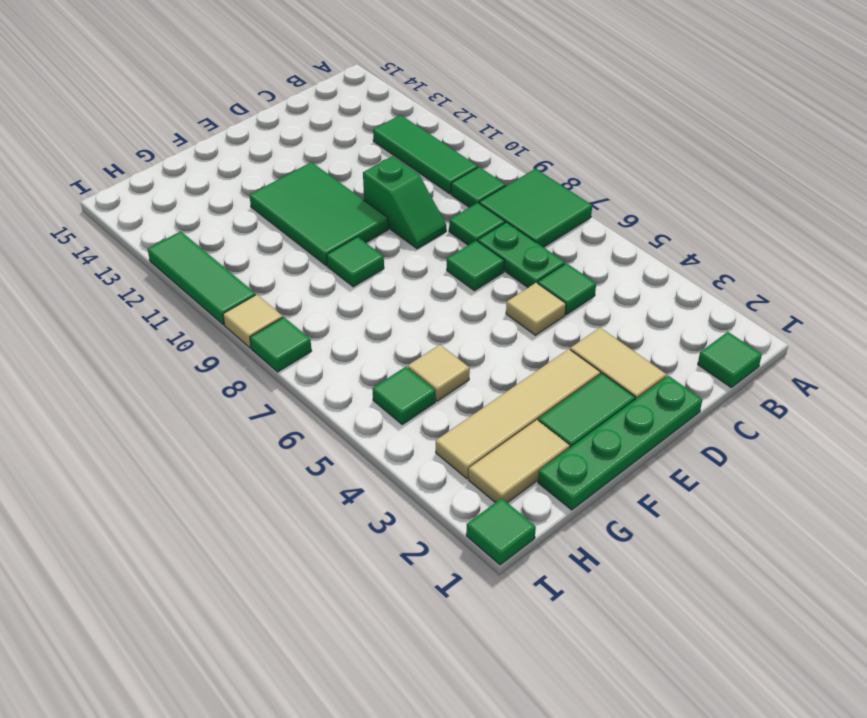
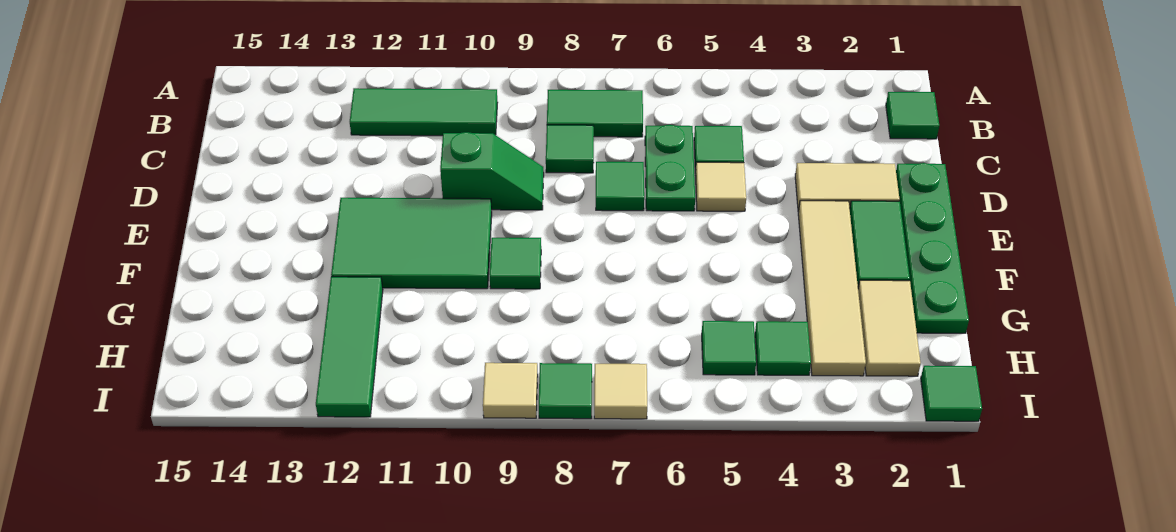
green tile A7:B8 level 1 -> green tile B7:B8 level 1
green tile B9 level 1 -> green tile H4 level 1
green plate C6:C7 level 1 -> green plate C6:D6 level 1
tan tile G5 level 1 -> tan tile I7 level 1
green tile I10:I12 level 1 -> green tile G12:I12 level 1

